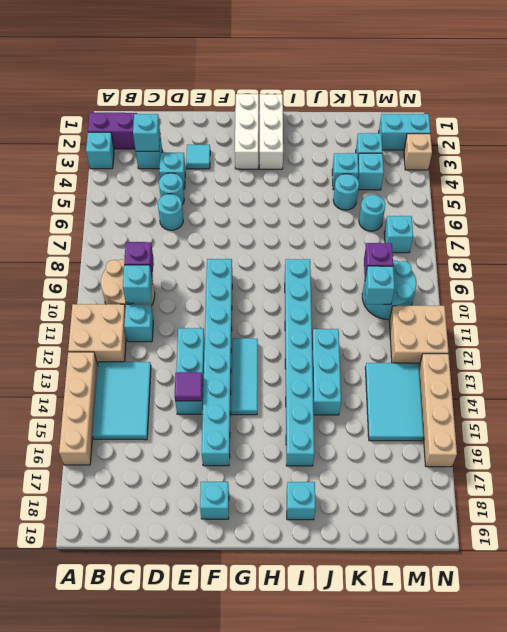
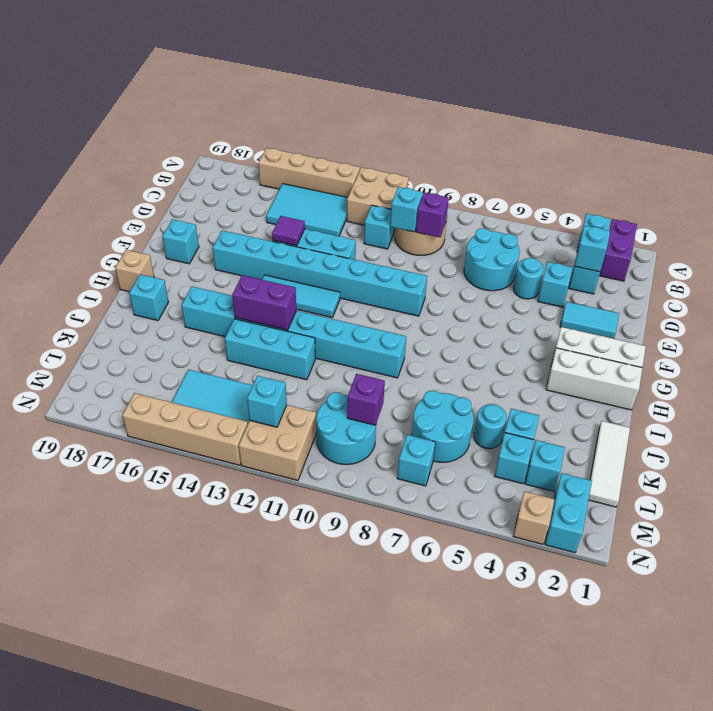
cyan round brick D6 level 1 -> cyan round brick C6:D7 level 1
cyan tile E3 level 1 -> cyan tile E2:E3 level 1
none -> tan brick H19 level 1
none -> purple brick I13:I14 level 2
none -> white tile J1:L1 level 1
cyan round brick L6 level 1 -> cyan round brick K6:L7 level 1
cyan brick L10 level 2 -> cyan brick M12 level 2

